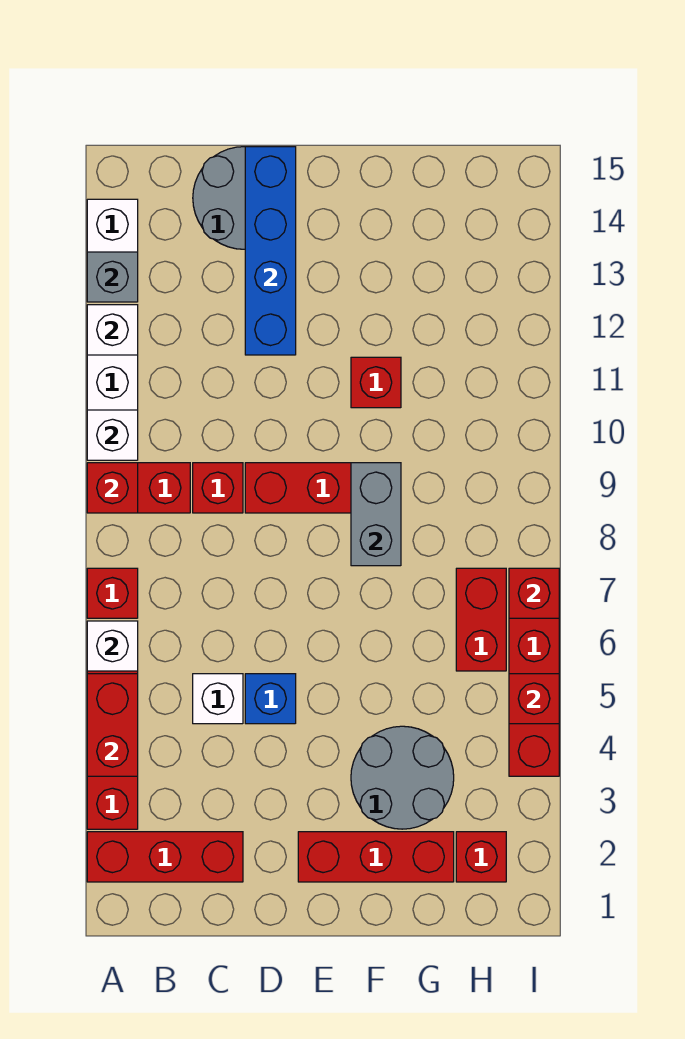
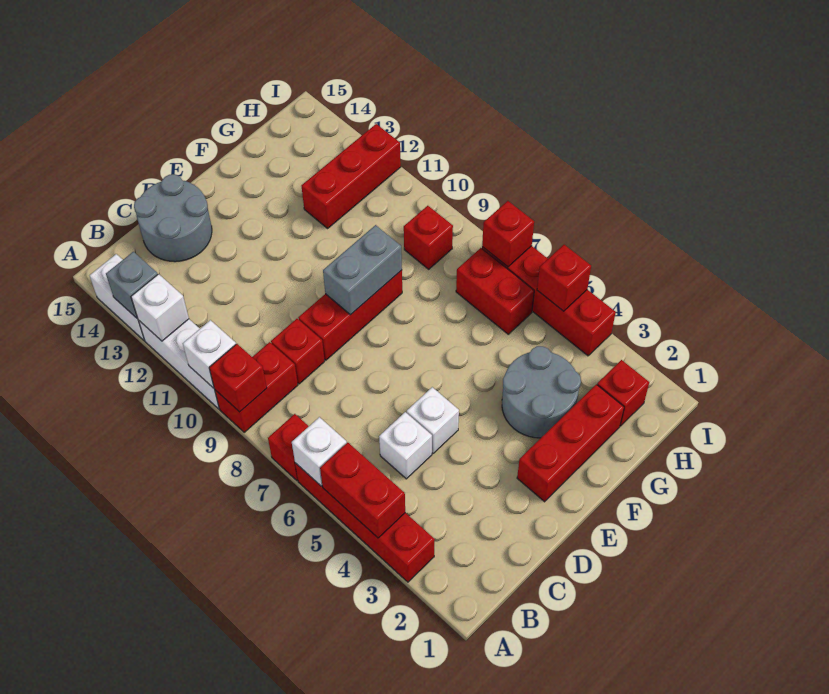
red brick A2:C2 level 1 -> red brick G12:I12 level 1
blue brick D5 level 1 -> white brick D5 level 1
blue brick D12:D15 level 2 -> none
grey brick F8:F9 level 2 -> grey brick E9:F9 level 2
red brick F11 level 1 -> red brick H9 level 1

